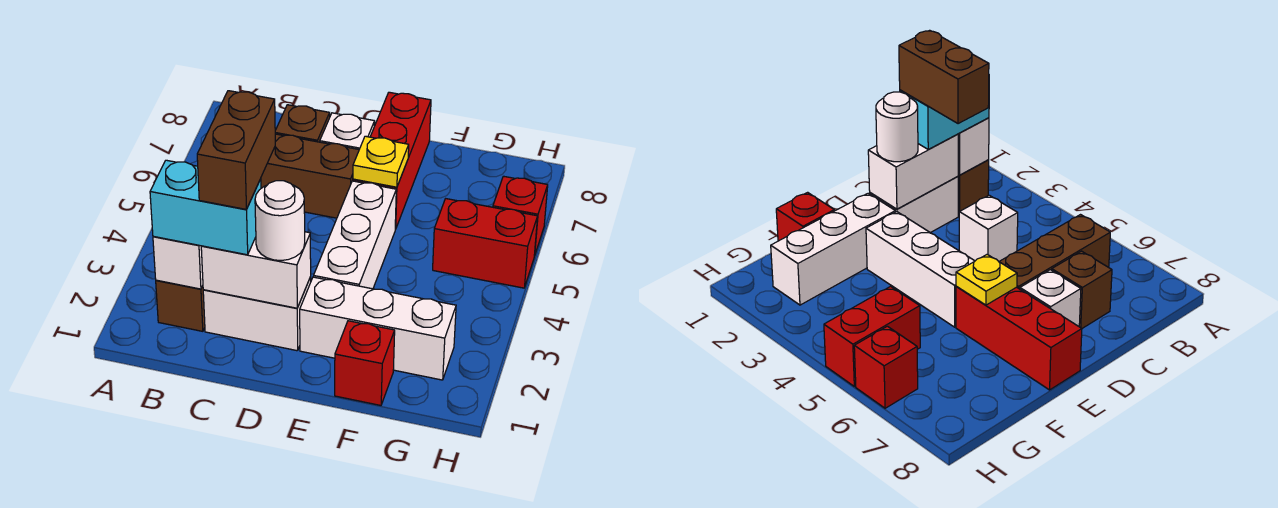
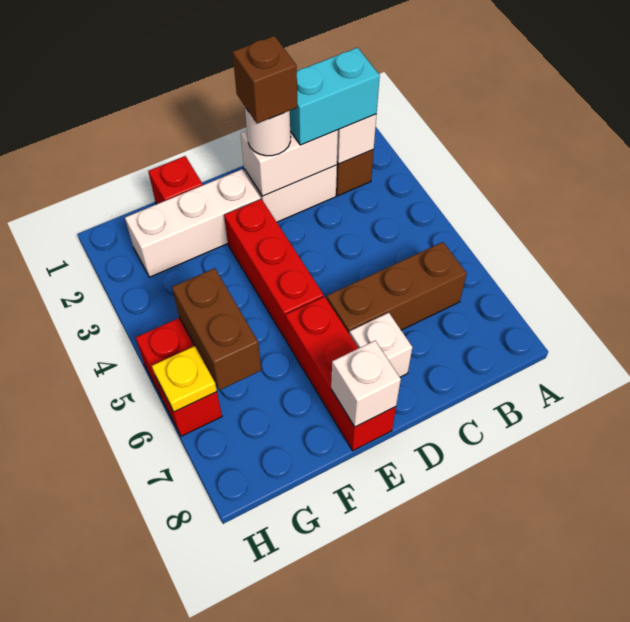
brown brick C2:C3 level 4 -> brown brick G5:G6 level 2
white brick C4 level 1 -> white brick E8 level 2
brown brick C7 level 1 -> brown brick D2 level 4
white brick E3:E5 level 1 -> red brick E3:E5 level 1
yellow plate E6 level 2 -> yellow plate H6 level 2

